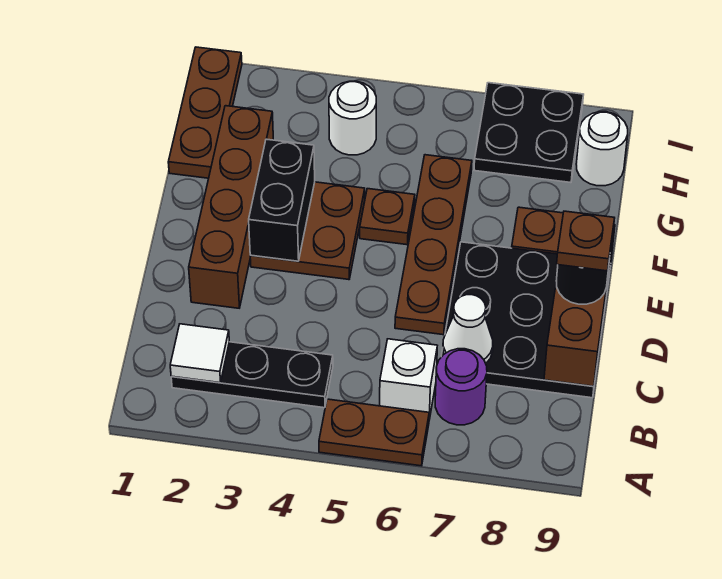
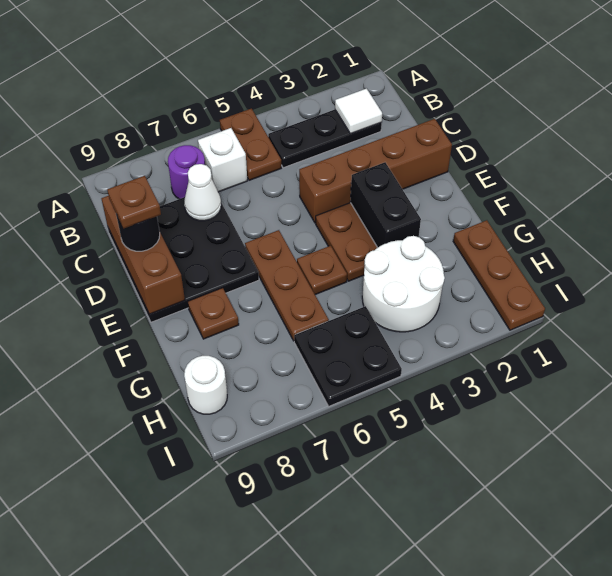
brown plate A5:A6 level 1 -> brown plate A5:B5 level 1
brown brick D2:G2 level 1 -> brown brick D1:D4 level 1
brown plate D6:G6 level 1 -> brown plate E6:G6 level 1
white round brick H4 level 1 -> white round brick G3:H4 level 1
black plate H7:I8 level 1 -> black plate H5:I6 level 1

